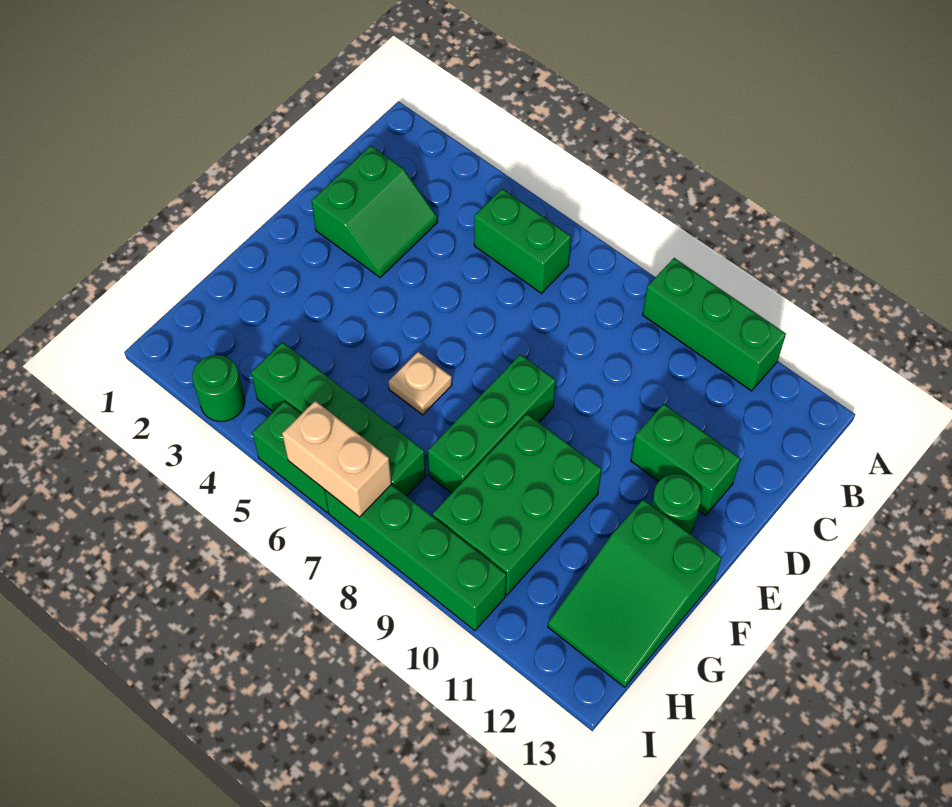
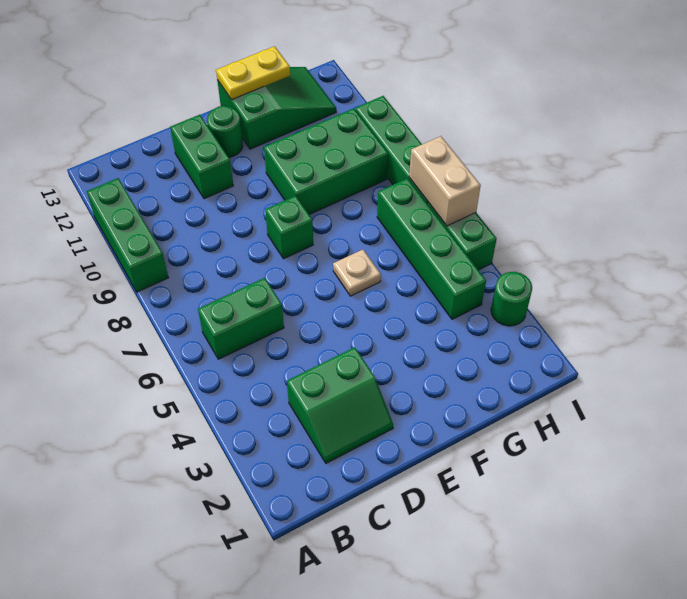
green brick B5:B6 level 1 -> green brick B6:C6 level 1
green slope C2:D3 level 1 top 2 -> green slope C2:D3 level 1 top 3
green brick E8:G8 level 1 -> green brick E8 level 1
none -> yellow plate F13:G13 level 2

